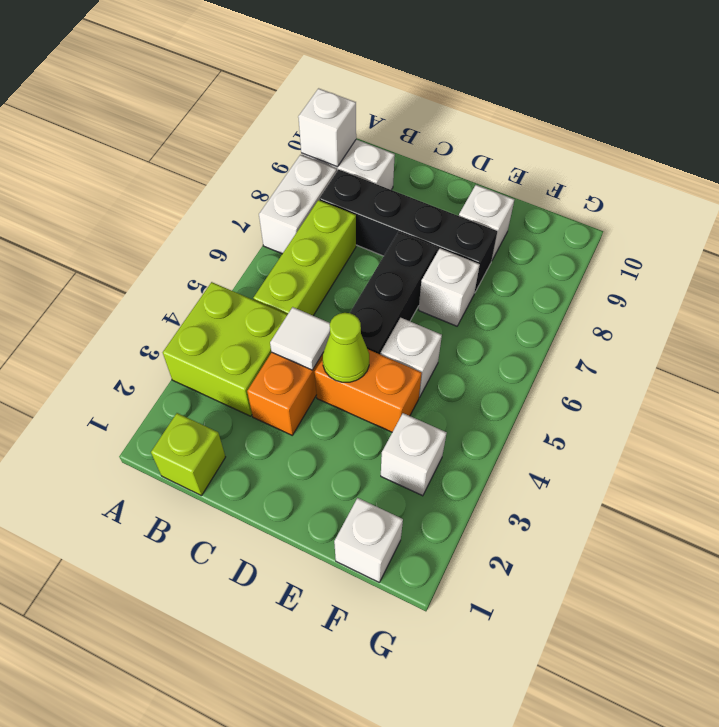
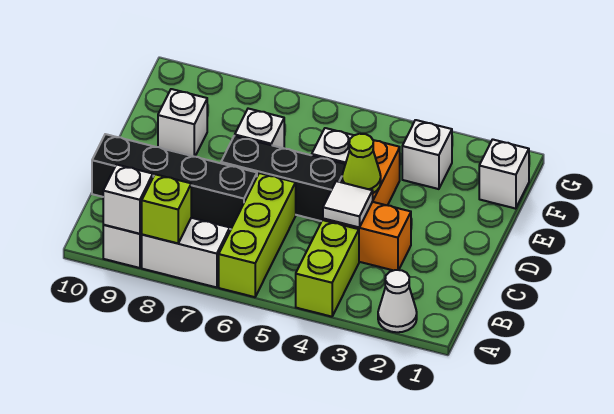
none -> white cone A2 level 1
lime brick A3:B4 level 1 -> lime brick A4:B4 level 1
lime brick B1 level 1 -> lime brick A8 level 2
lime brick B5:B7 level 1 -> lime brick A6:C6 level 1
black brick B8:E8 level 1 -> black brick C7:C10 level 1

